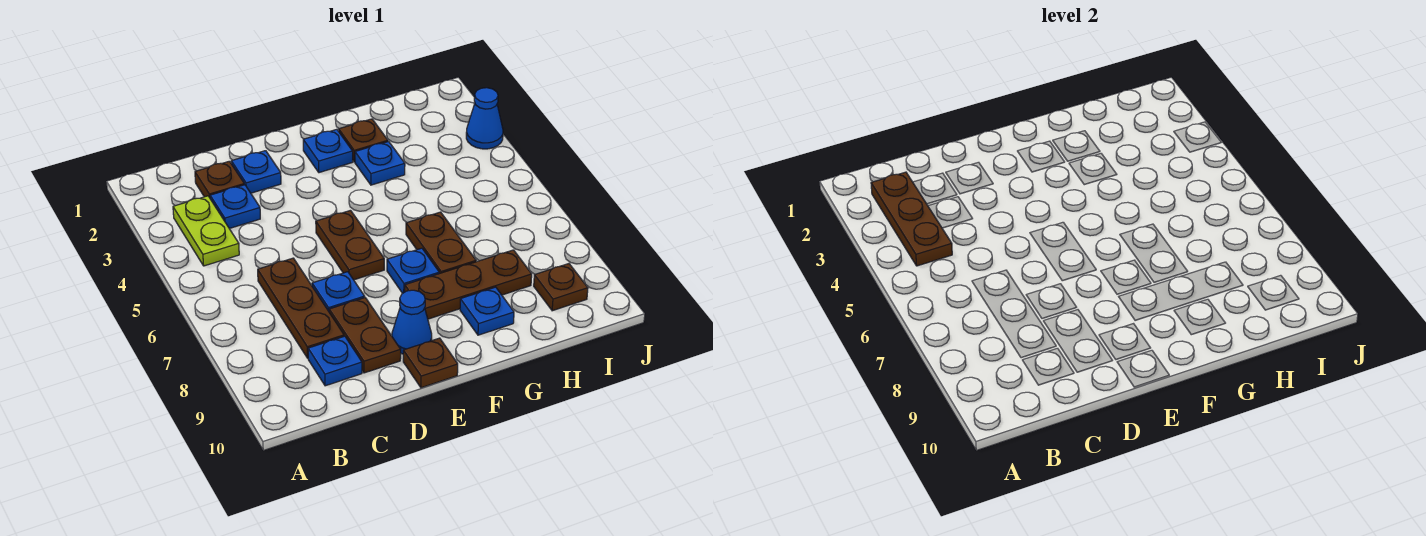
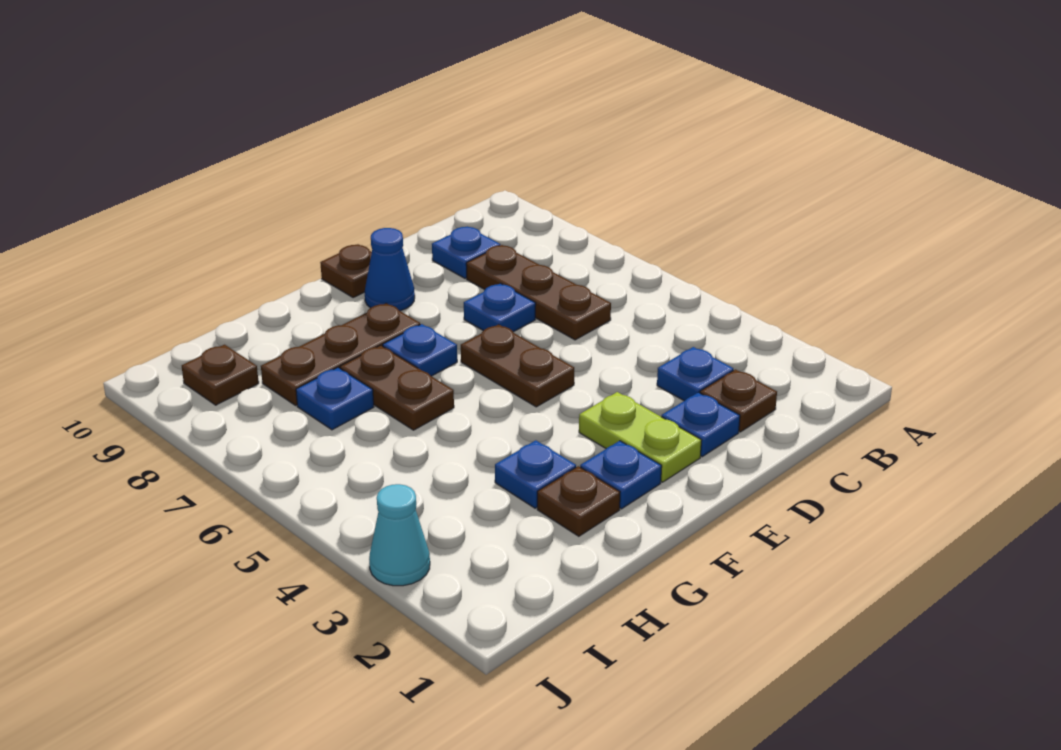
brown plate B2:B4 level 2 -> none
lime plate B3:B4 level 1 -> lime plate E2:E3 level 1
brown plate D8:D9 level 1 -> none
blue plate G9 level 1 -> blue plate H7 level 1
blue cone J3 level 1 -> cyan cone J3 level 1

